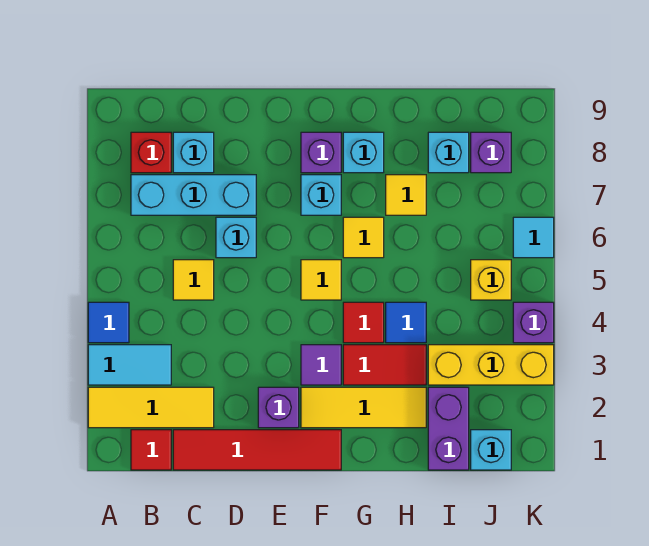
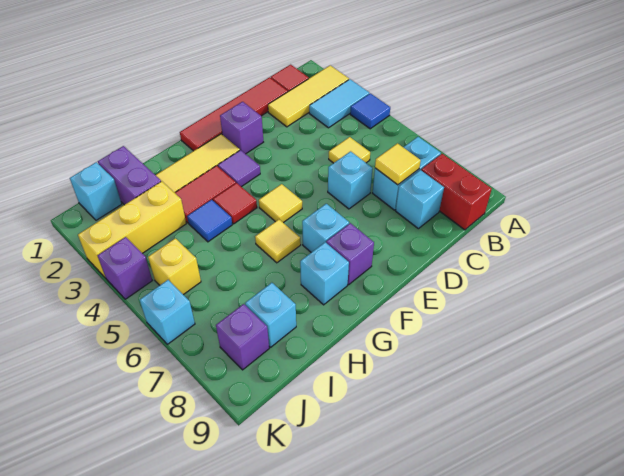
cyan brick B7:D7 level 1 -> cyan brick B7:C7 level 1
red brick B8 level 1 -> red brick B8:B9 level 1
yellow tile H7 level 1 -> yellow tile C7 level 2
cyan tile K6 level 1 -> cyan brick K6 level 1

